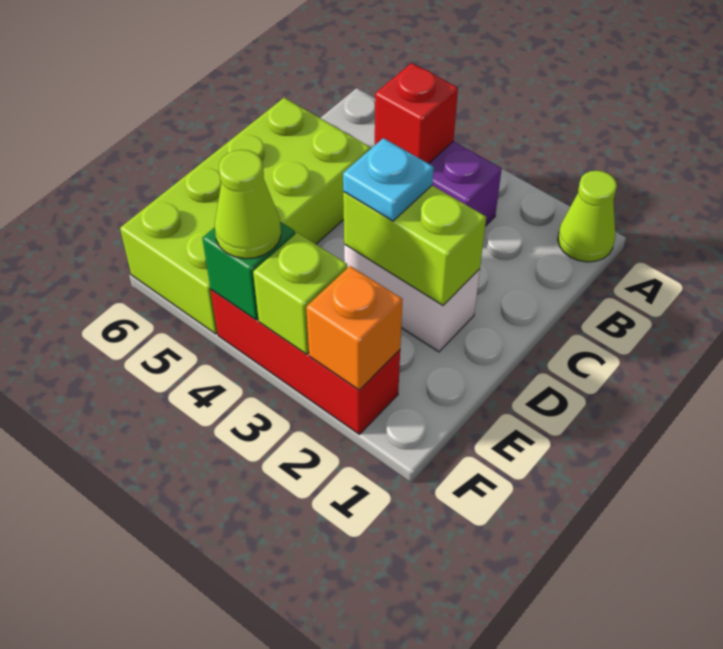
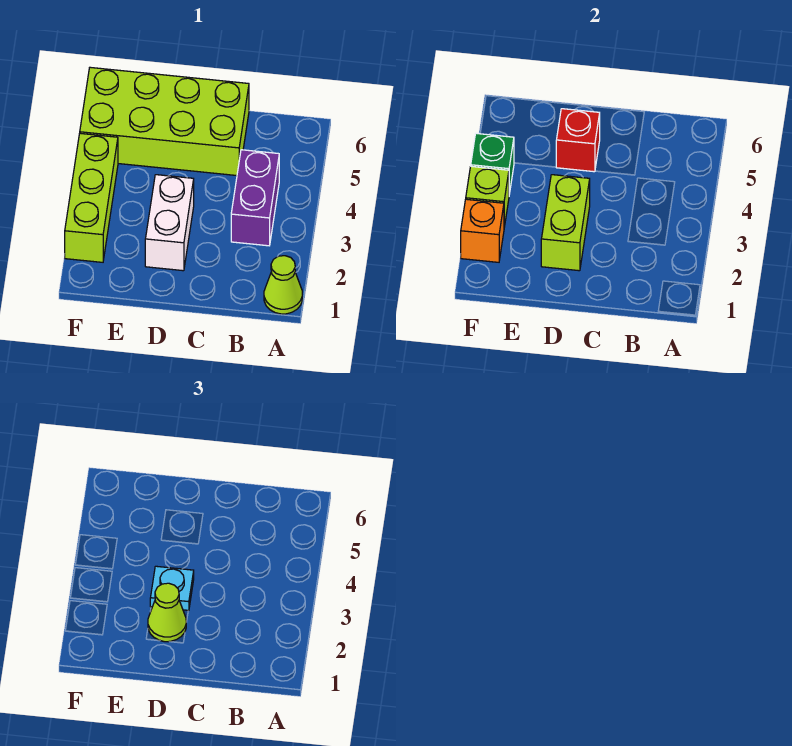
red brick B4 level 2 -> red brick D5 level 2
red brick F2:F4 level 1 -> lime brick F2:F4 level 1
lime cone F4 level 3 -> lime cone D2 level 3

